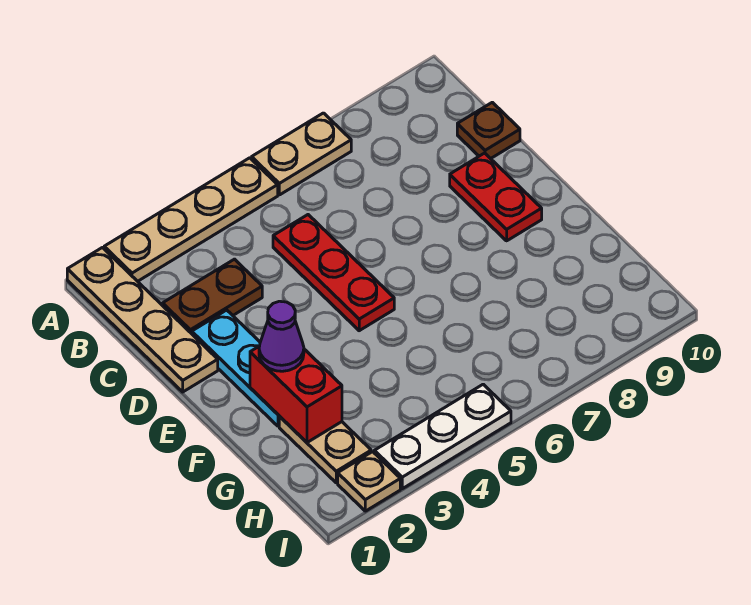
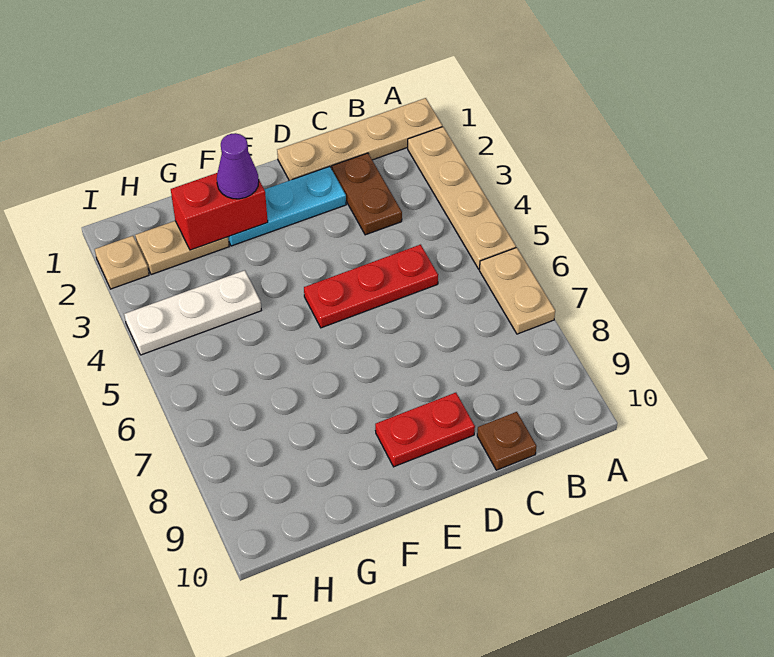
white plate I3:I5 level 1 -> white plate G4:I4 level 1

